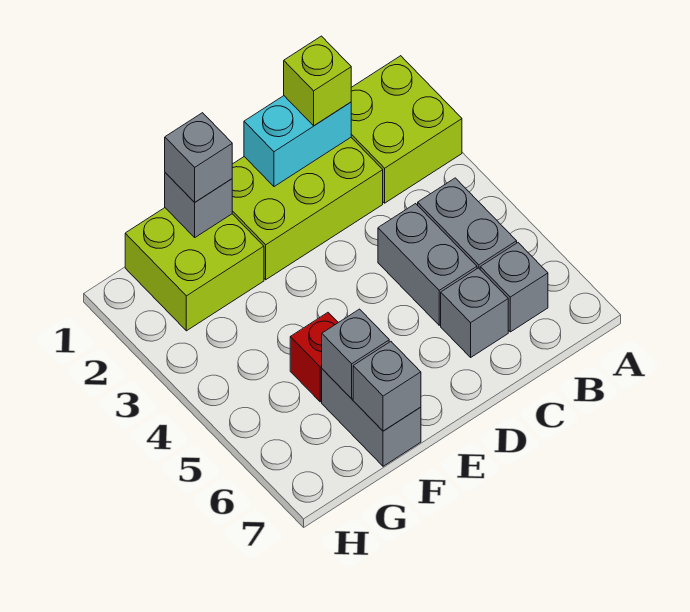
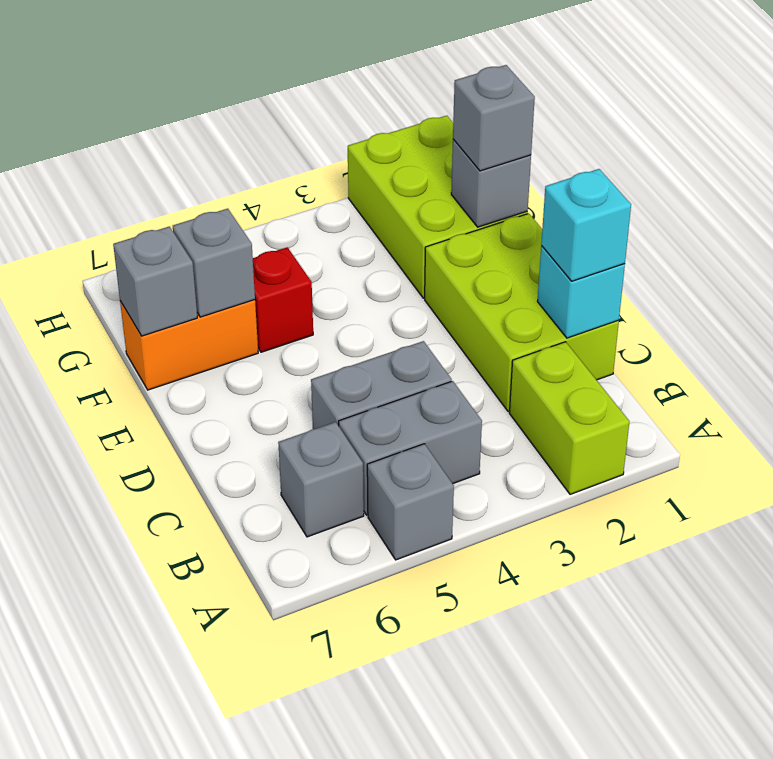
lime brick A1:B2 level 1 -> lime brick A2:B2 level 1
cyan brick C1:D1 level 2 -> cyan brick C1 level 2
lime brick C1 level 3 -> cyan brick C1 level 3
grey brick C6 level 1 -> grey brick A5 level 1
lime brick F1:G2 level 1 -> lime brick F1:H2 level 1
grey brick F6:F7 level 1 -> orange brick F6:F7 level 1

